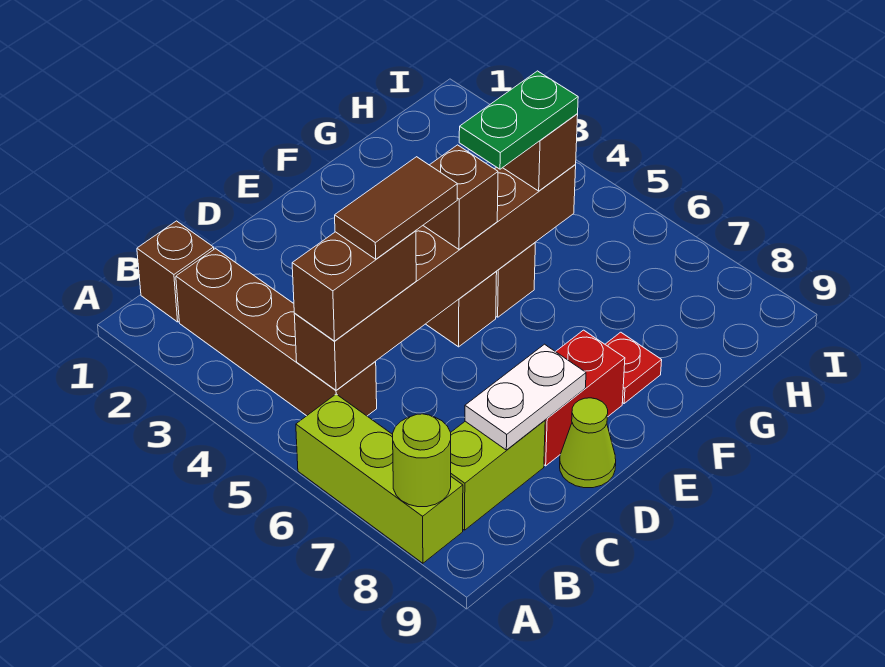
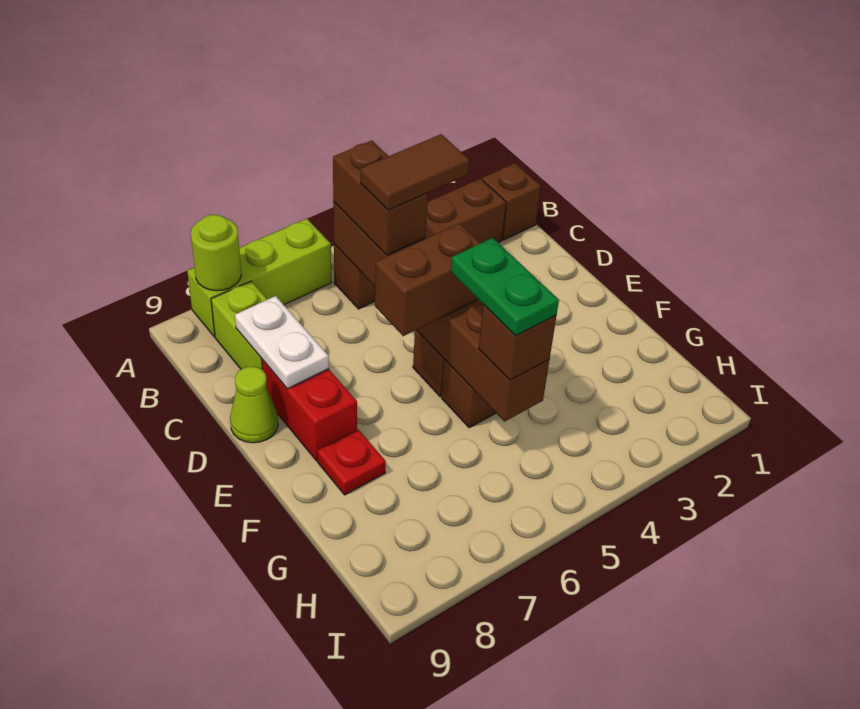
brown tile C5:D5 level 4 -> brown tile C4:C5 level 4
brown brick E5 level 3 -> brown brick E5:E6 level 3

